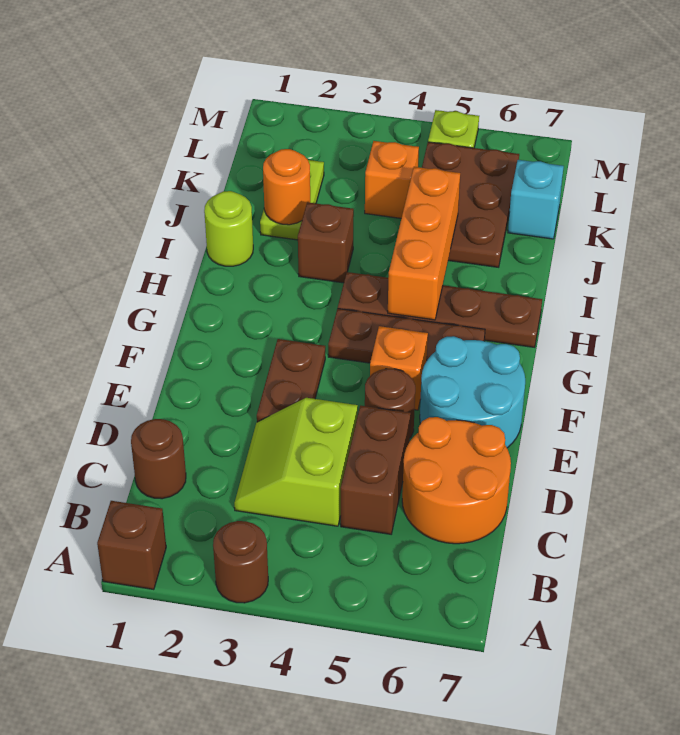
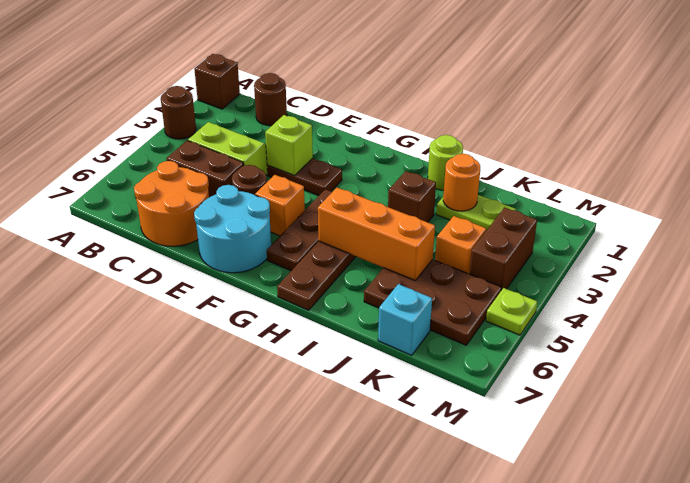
none -> lime brick E3 level 2
none -> brown brick L3:L4 level 1

